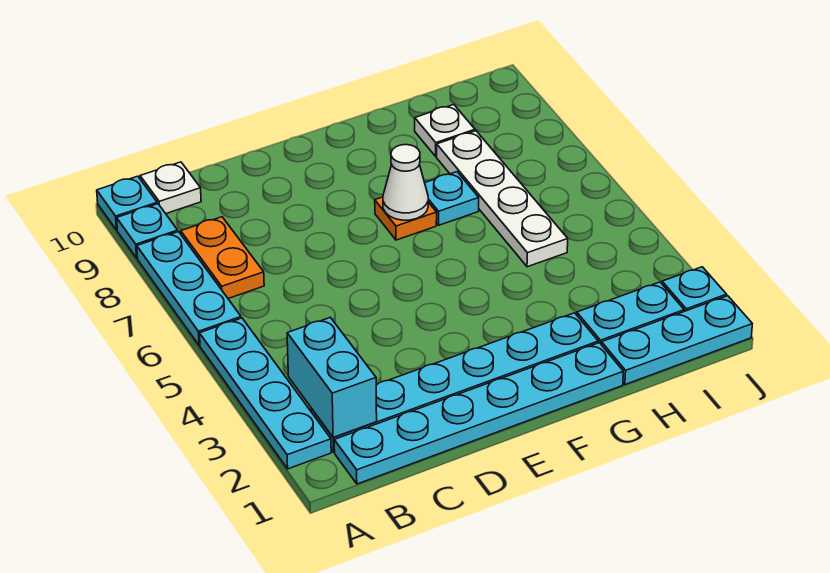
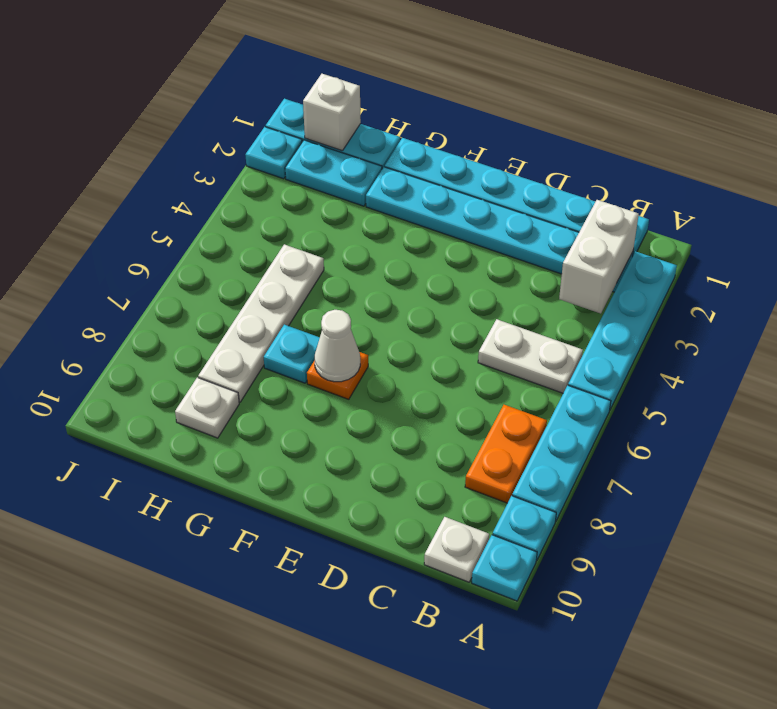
cyan brick B2:B3 level 2 -> white brick B2:B3 level 2
none -> white plate B5:C5 level 1
none -> white brick I1 level 2

